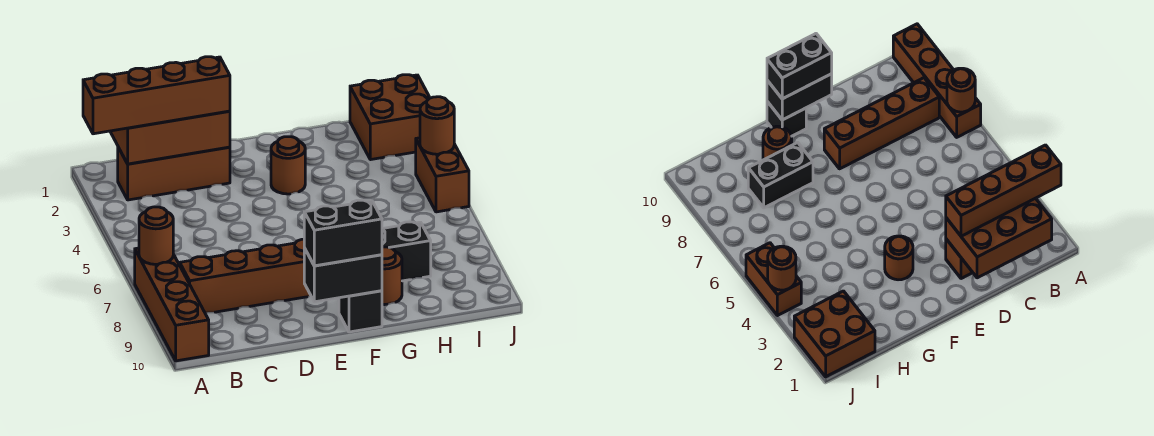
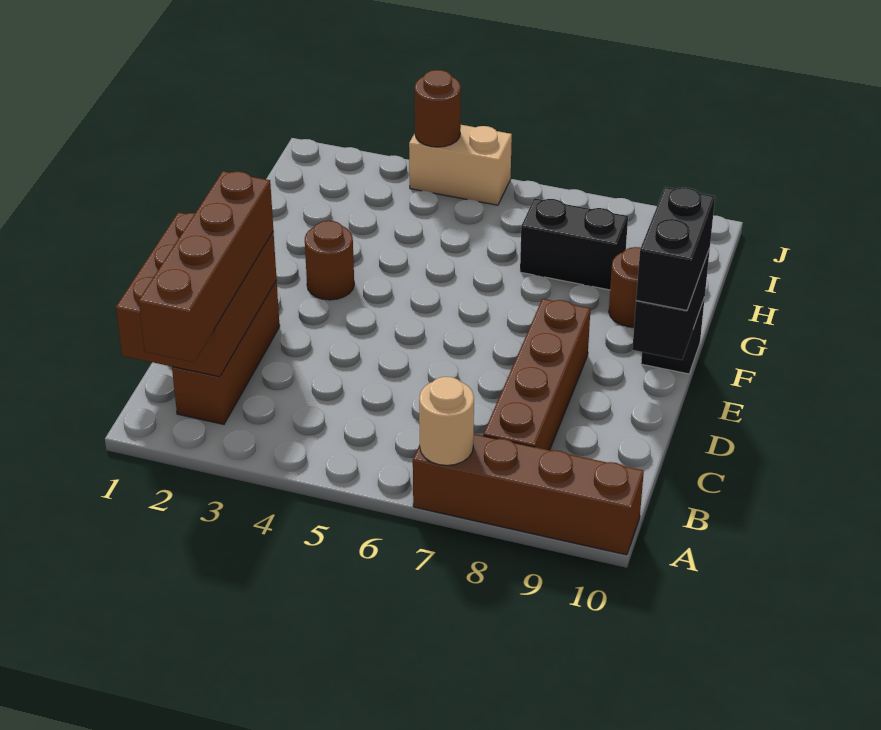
brown round brick A7 level 2 -> tan round brick A7 level 2
black brick G8:H8 level 1 -> black brick H7:H8 level 1
brown brick I1:J2 level 1 -> none
brown brick J4:J5 level 1 -> tan brick J4:J5 level 1

